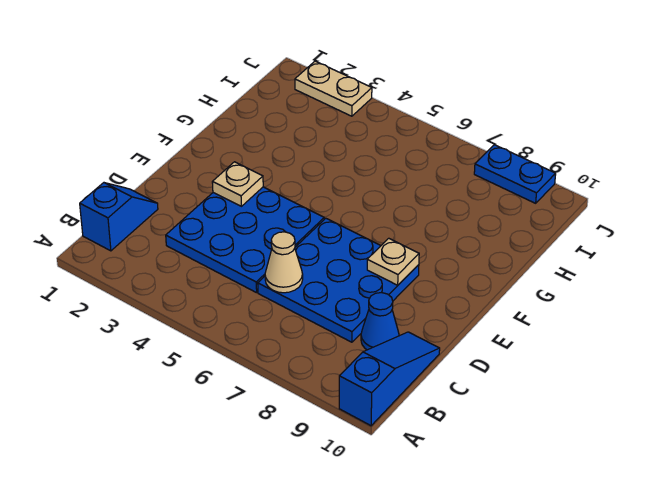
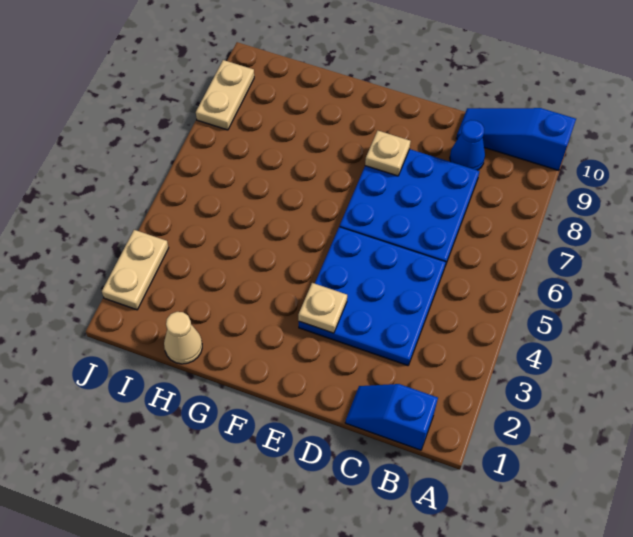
tan cone C6 level 2 -> tan cone H1 level 1
blue plate J8:J9 level 1 -> tan plate J8:J9 level 1

